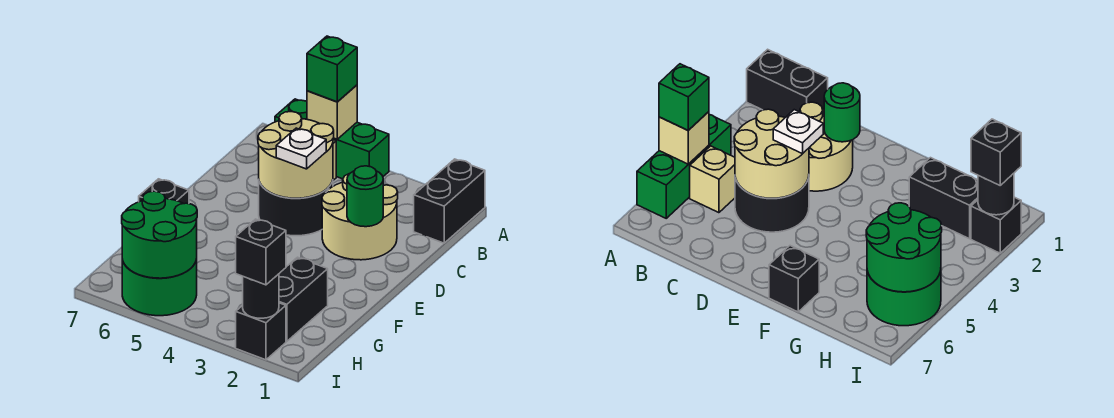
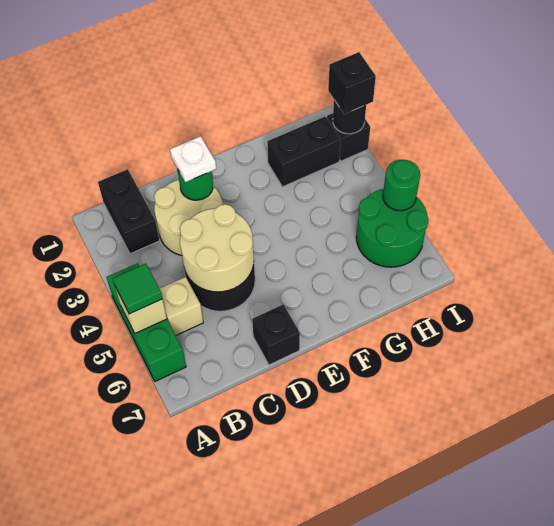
black brick A1:B1 level 1 -> black brick B1:B2 level 1
green brick A5 level 3 -> green tile A5 level 3
white plate D4 level 3 -> white plate D2 level 3
black brick F7 level 1 -> black brick D7 level 1
green round brick H5:I6 level 2 -> green round brick I5 level 2

